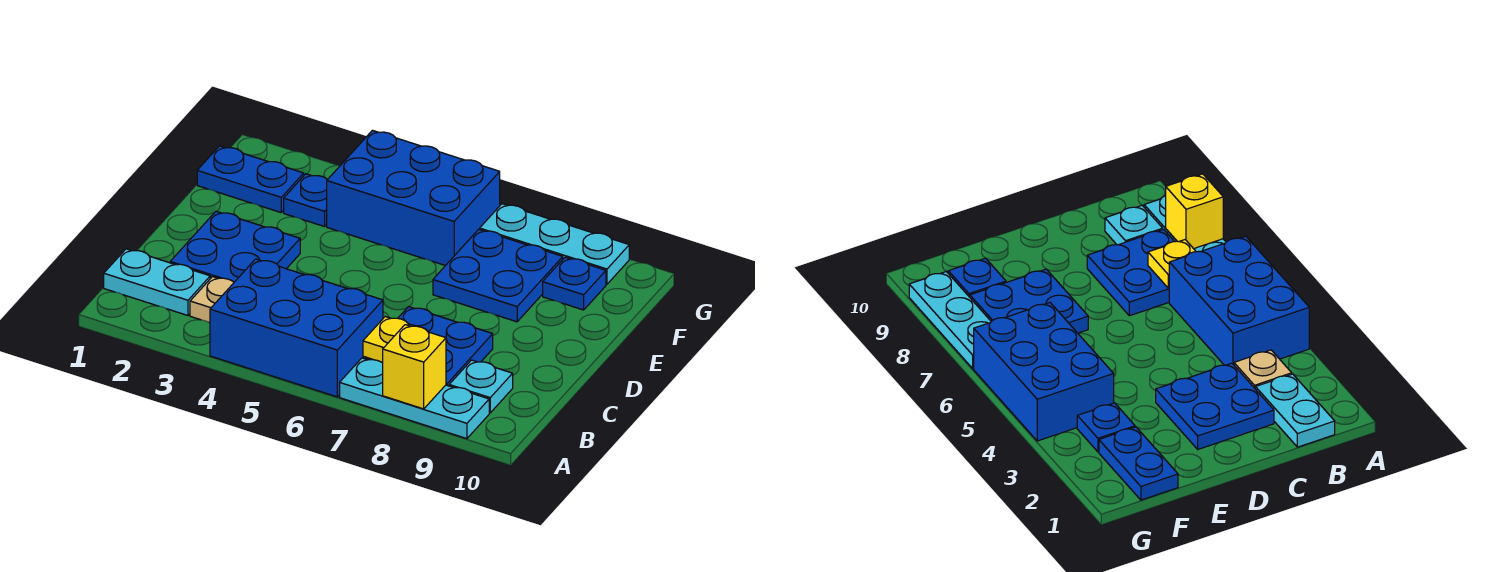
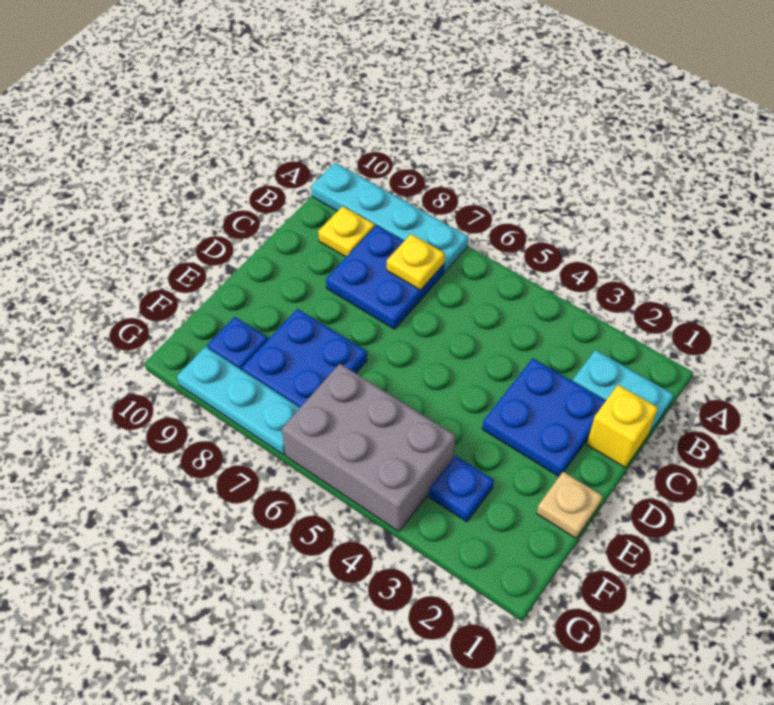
blue brick A4:B6 level 1 -> none
cyan plate A7:A9 level 1 -> cyan plate A7:A10 level 1
yellow brick A8 level 2 -> yellow brick C1 level 1
tan plate B3 level 1 -> tan plate E1 level 1
cyan plate B9 level 1 -> yellow plate B9 level 1
blue plate F1:F2 level 1 -> none
blue brick F4:G6 level 1 -> grey brick F4:G6 level 1

